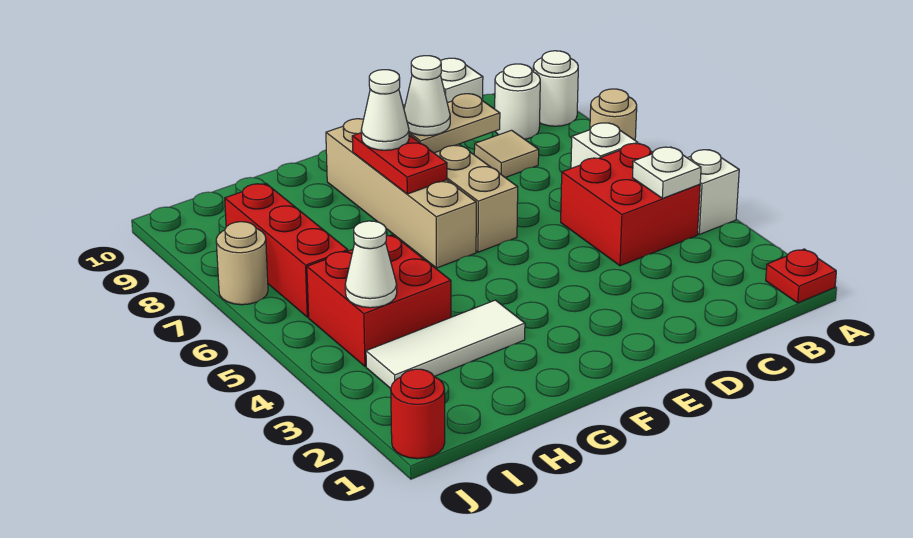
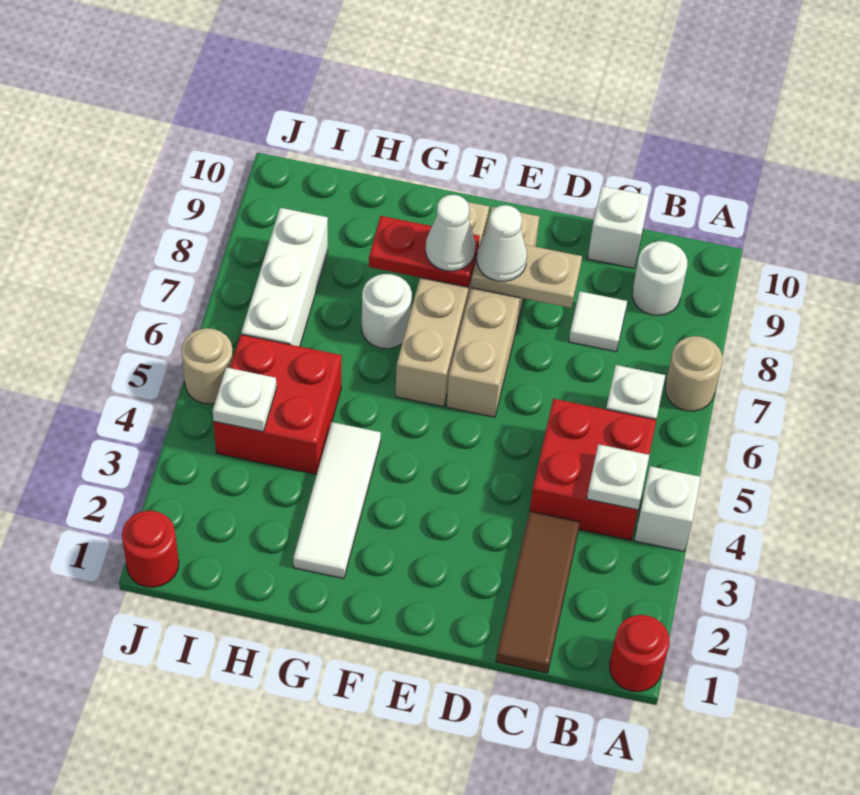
red plate A1 level 1 -> red round brick A1 level 1
white round brick A9 level 1 -> white round brick G7 level 1
none -> brown tile C1:C3 level 1
tan tile C8 level 1 -> white tile C8 level 1
red plate F7:F8 level 2 -> red plate F8:G8 level 2
white tile G3:I3 level 1 -> white tile G2:G4 level 1
white cone I4 level 2 -> white plate I4 level 2
red brick I6:I8 level 1 -> white brick I6:I8 level 1
tan round brick J7 level 1 -> tan round brick J5 level 1

